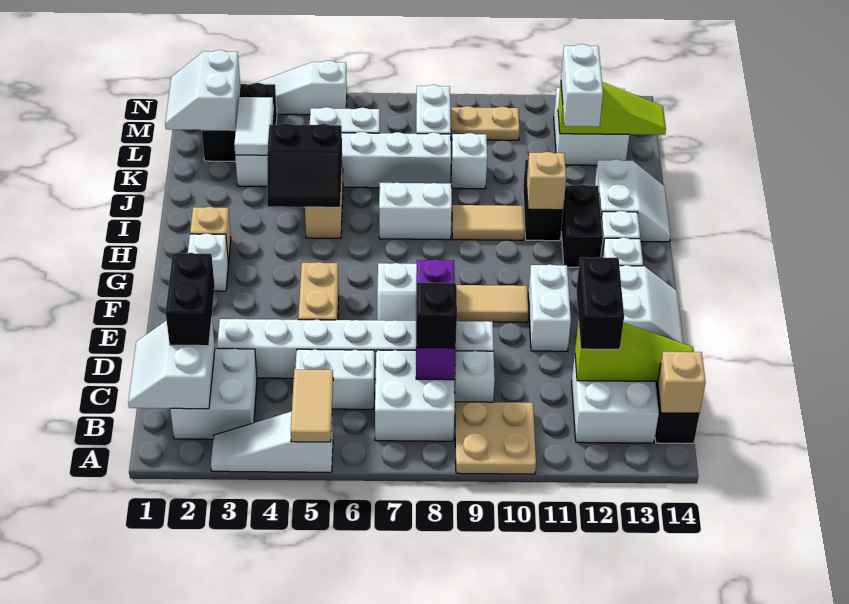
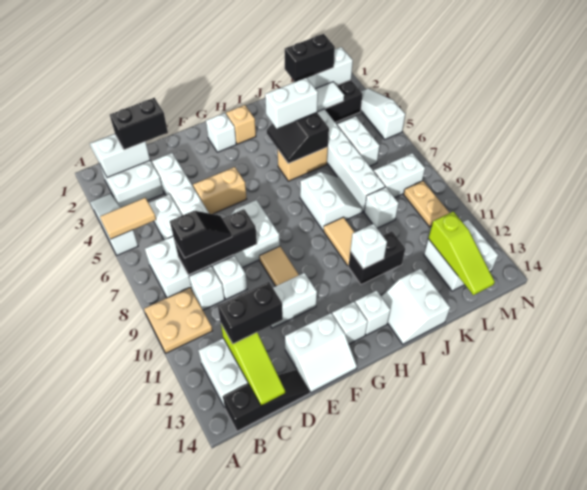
tan brick B14 level 2 -> none
purple brick C8:E8 level 2 -> black brick C8:E8 level 2
black brick H12:I12 level 1 -> black brick K2:L2 level 3
tan brick I11 level 2 -> white brick I11 level 2
white slope I13:J14 level 1 top 13 -> white slope I13:J14 level 1 top J
white brick K12:L12 level 3 -> white brick I4:J4 level 3

